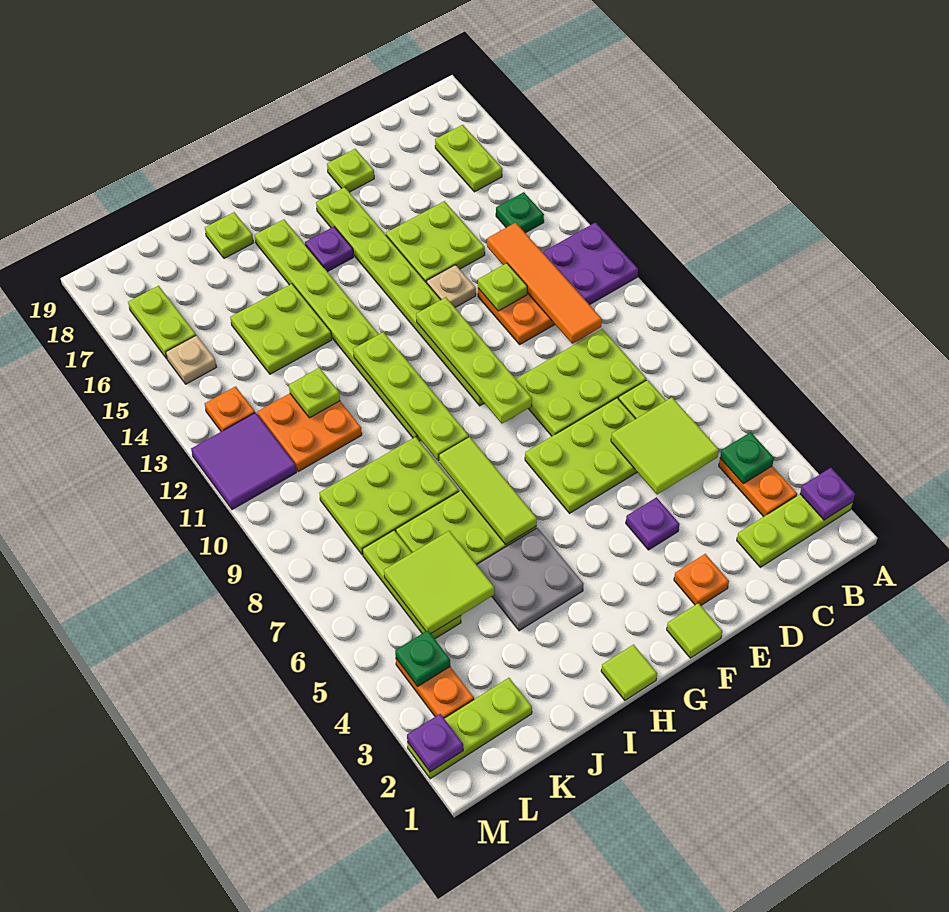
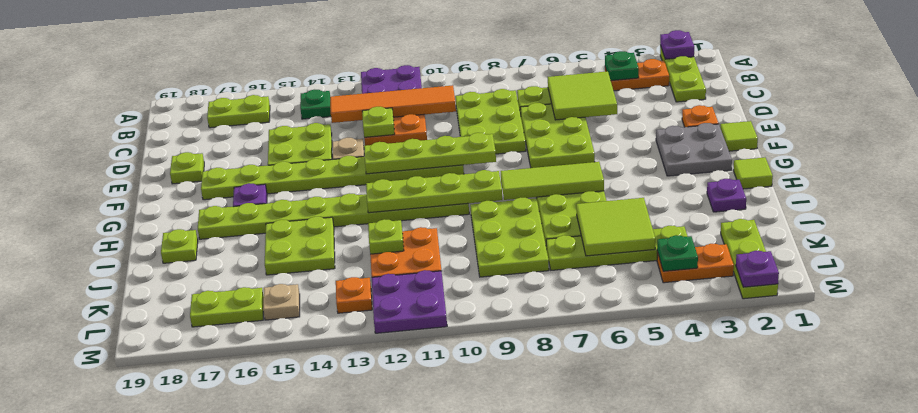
purple plate E4 level 1 -> purple plate I2 level 1
grey plate H4:I5 level 1 -> grey plate F2:G3 level 1
lime plate K5:K7 level 1 -> lime plate K4:K7 level 1
purple tile L11:M12 level 1 -> purple plate L11:M12 level 1

